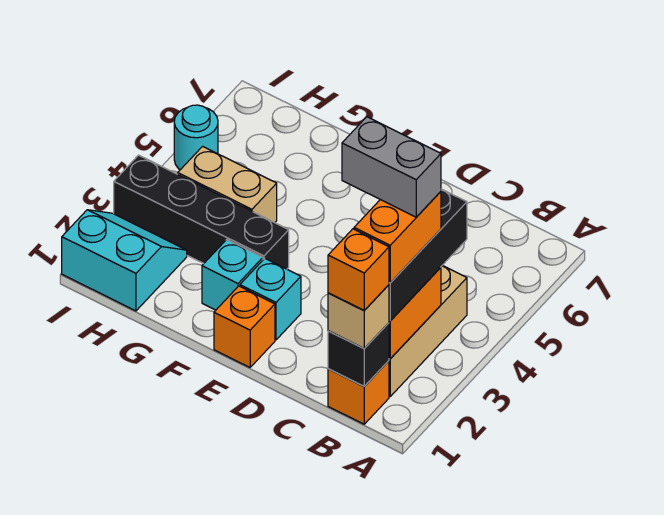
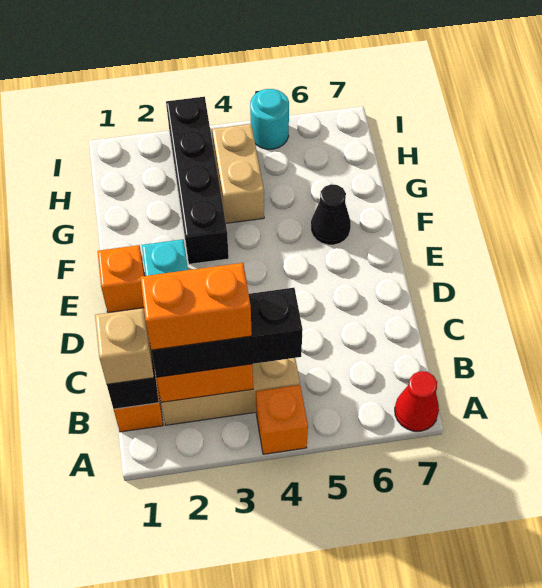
none -> red cone A7 level 1
orange brick B1 level 4 -> orange brick A4 level 1
grey brick B3:C3 level 5 -> none
cyan brick F2 level 1 -> none
none -> black cone F6 level 1
cyan slope H1:I2 level 1 top 1 -> none

